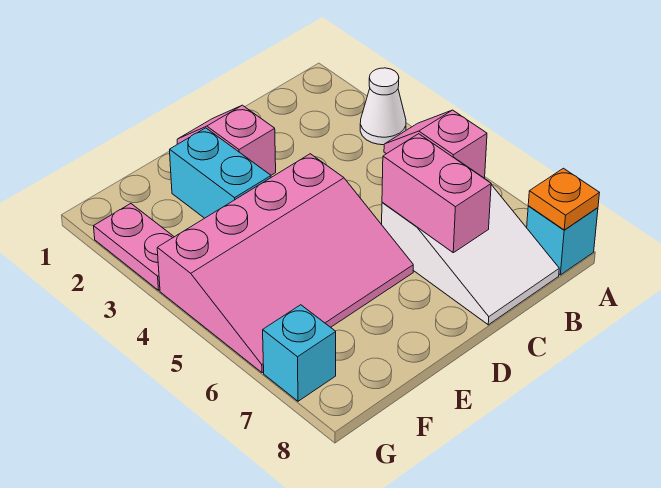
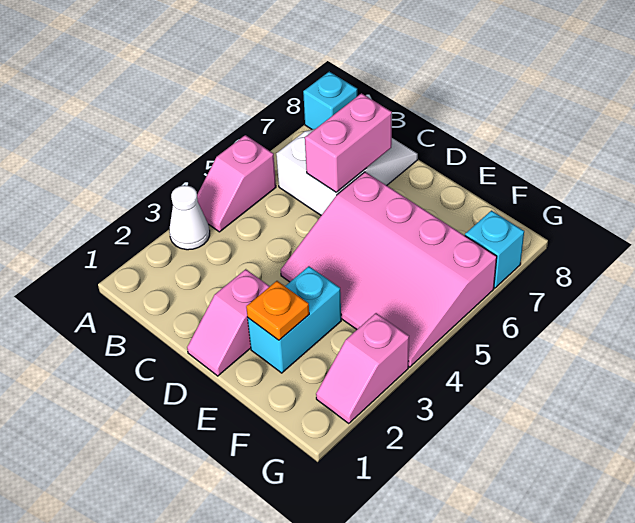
orange plate A8 level 2 -> orange plate E2 level 2
pink slope D4:G6 level 1 top 4 -> pink slope D4:G6 level 1 top 6
pink plate G2:G3 level 1 -> pink slope G2:G3 level 1 top 3

